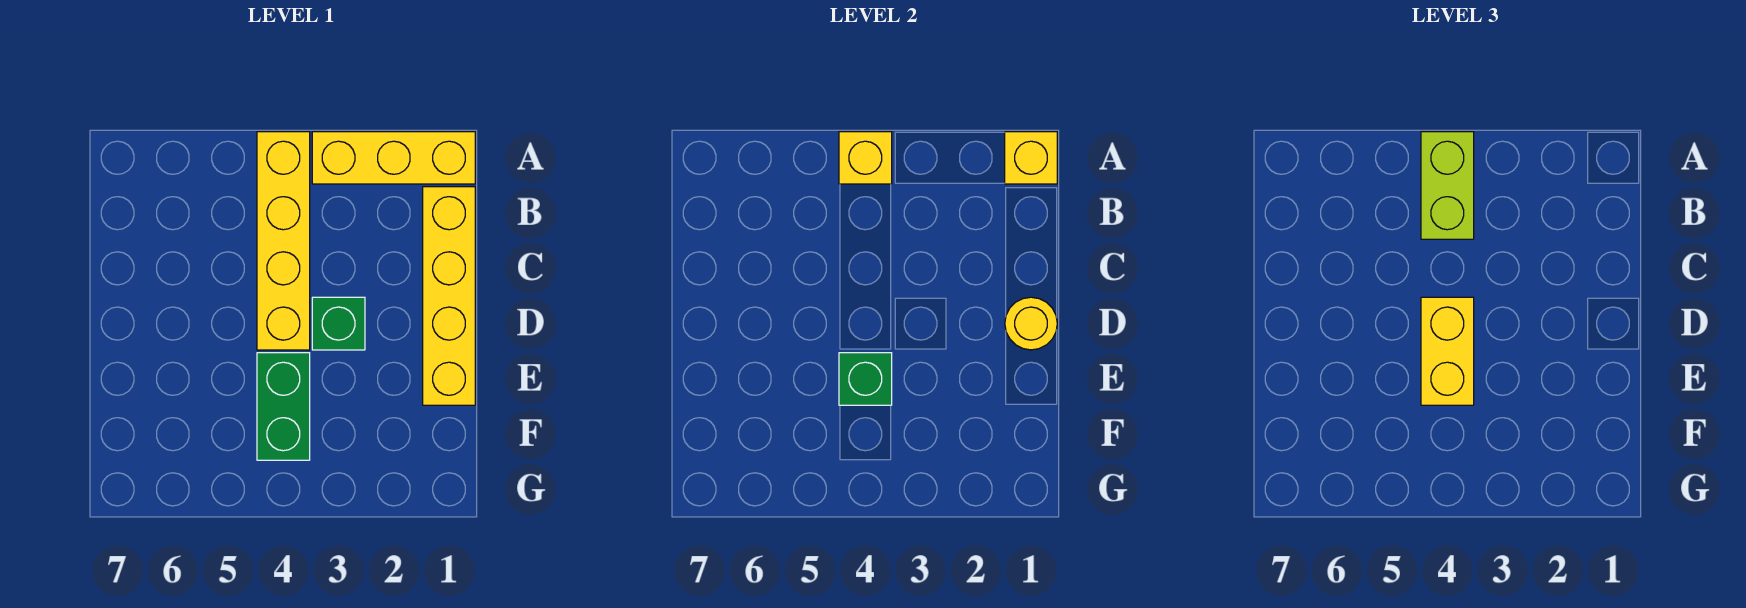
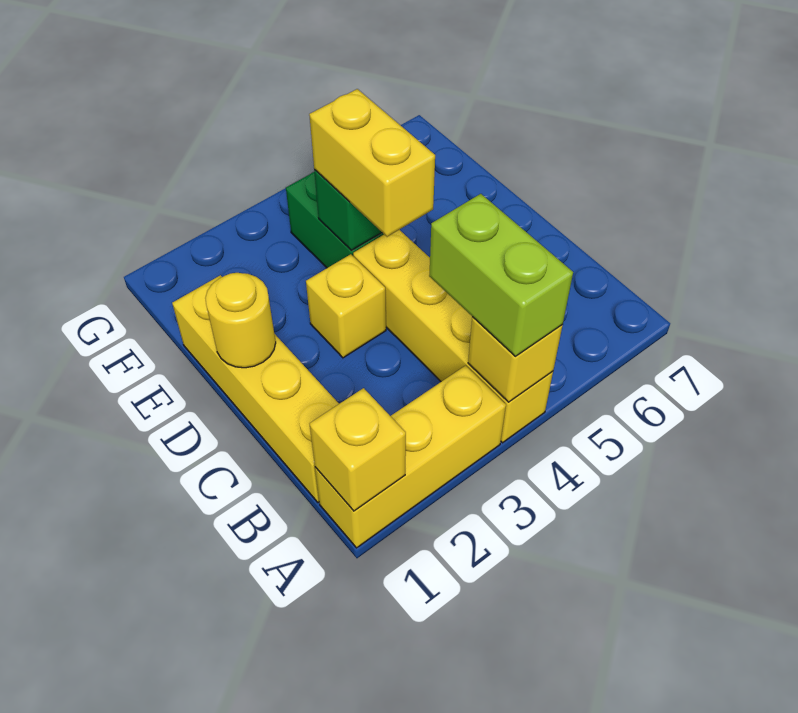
green brick D3 level 1 -> yellow brick D3 level 1

